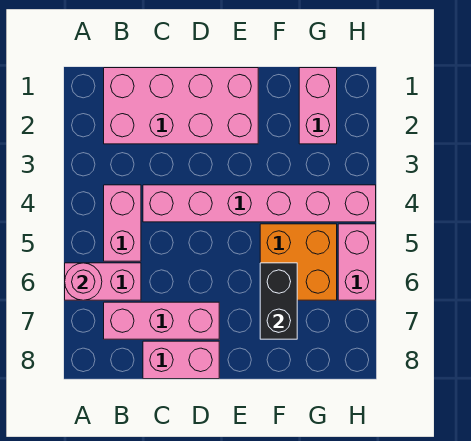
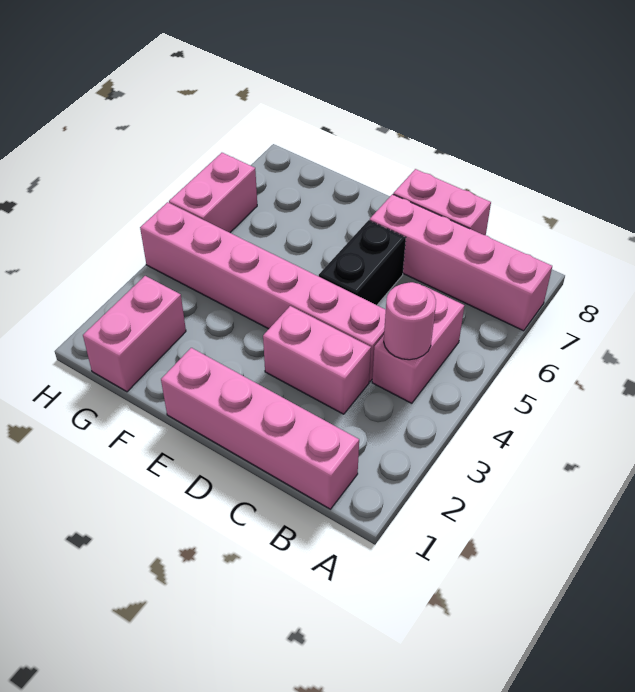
pink brick A6:B6 level 1 -> pink brick C3:D3 level 1
pink round brick A6 level 2 -> pink round brick B4 level 2
pink brick B1:E2 level 1 -> pink brick B1:E1 level 1
pink brick B7:D7 level 1 -> pink brick A7:D7 level 1
orange brick F5:G6 level 1 -> none
black brick F6:F7 level 2 -> black brick D5:D6 level 1

